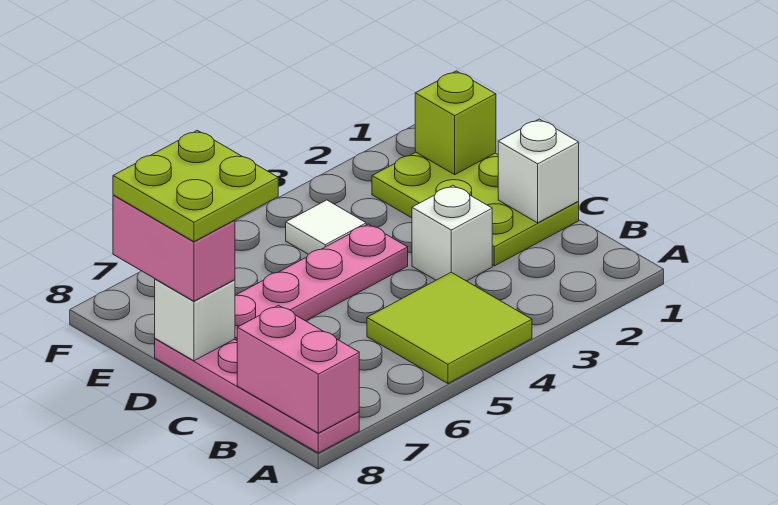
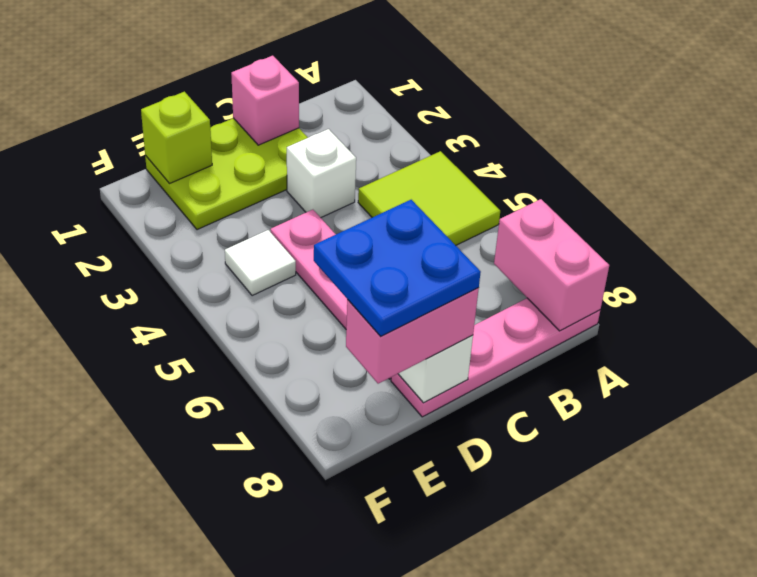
pink brick A8:B8 level 2 -> pink brick A7:A8 level 2
white brick C1 level 2 -> pink brick C1 level 2
lime plate D7:E8 level 4 -> blue plate D7:E8 level 4

